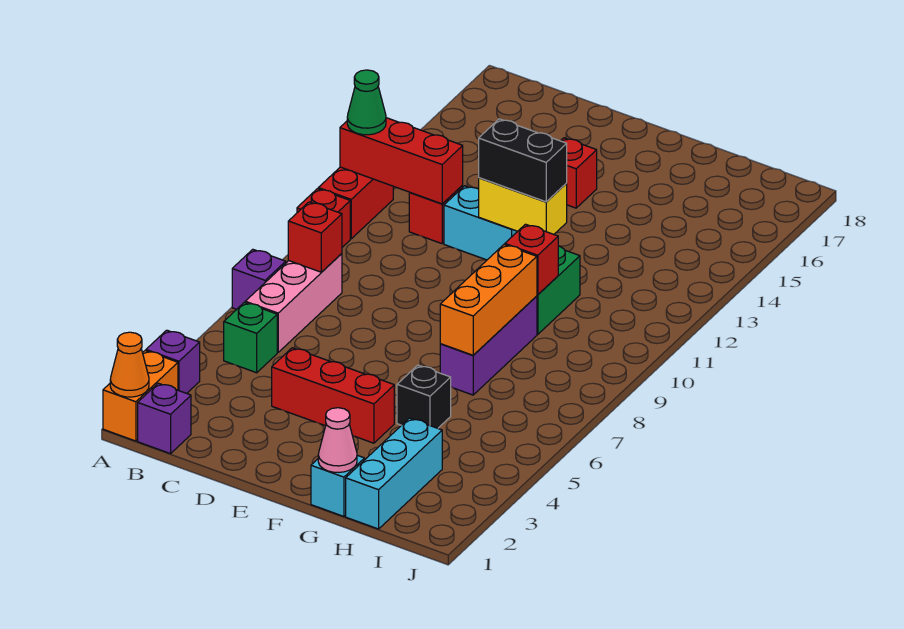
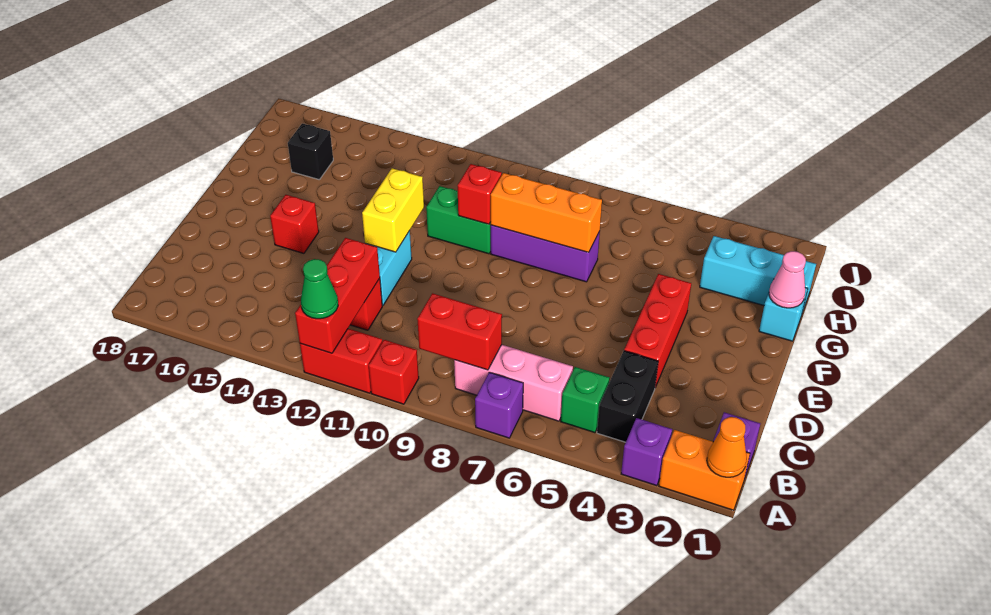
red brick B8 level 2 -> red brick B8:B9 level 2
black brick E12:F12 level 3 -> black brick B4:C4 level 1
black brick G5 level 1 -> black brick H16 level 1

